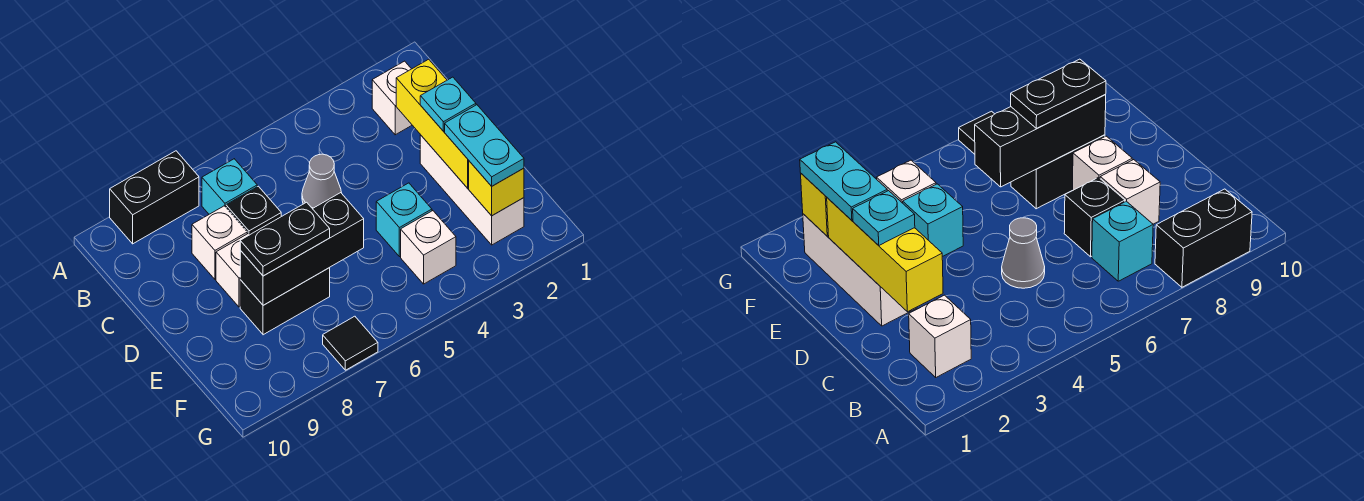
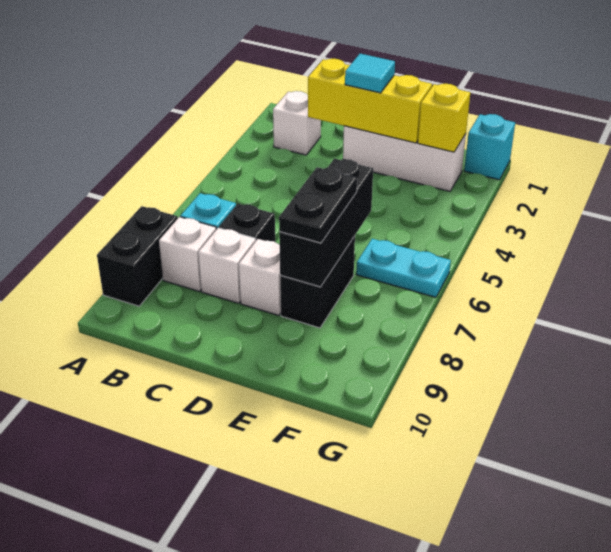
grey cone C5 level 1 -> none
cyan plate D2 level 3 -> cyan tile D2 level 3
cyan plate E2:F2 level 3 -> cyan plate F6:G6 level 1
cyan brick E4 level 1 -> cyan brick G1 level 1
white brick F4 level 1 -> white brick B8 level 1
black tile G7 level 1 -> none

